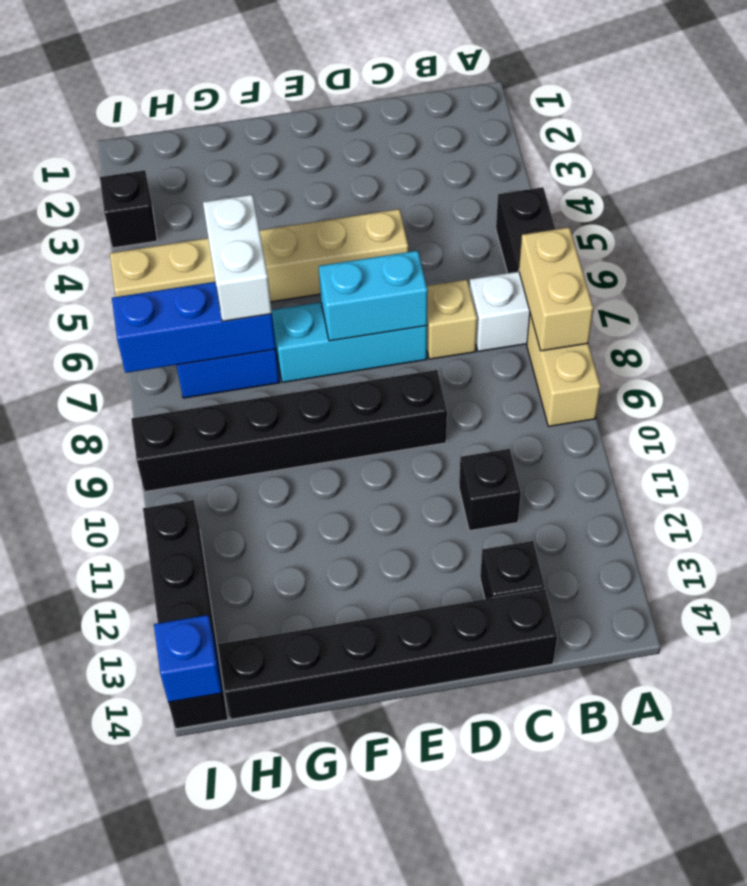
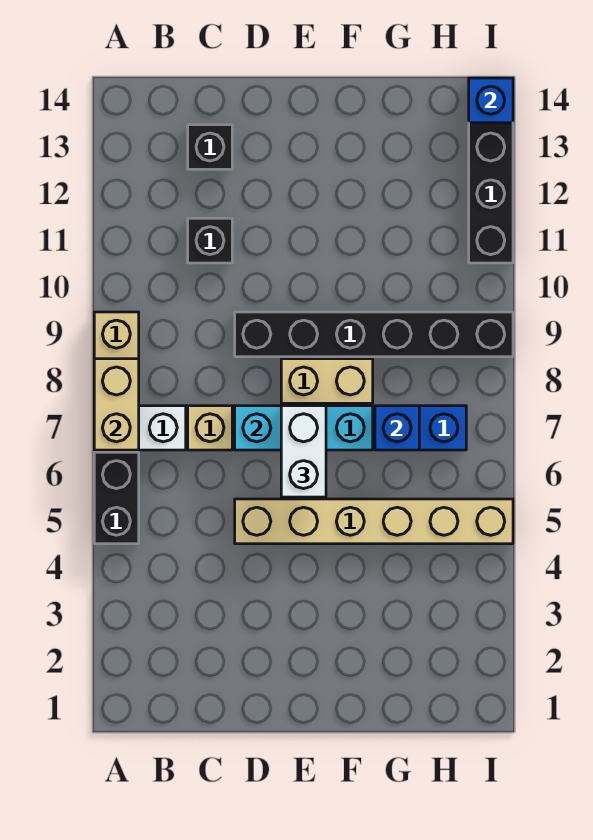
black brick C14:H14 level 1 -> none
none -> tan brick E8:F8 level 1
white brick G6:G7 level 3 -> white brick E6:E7 level 3
blue brick G7:I7 level 2 -> blue brick G7 level 2
black brick I3 level 1 -> none

